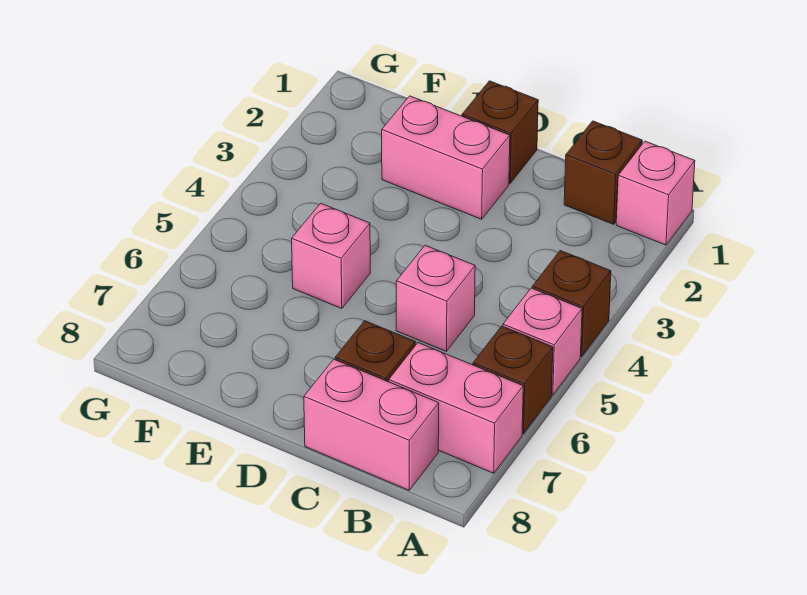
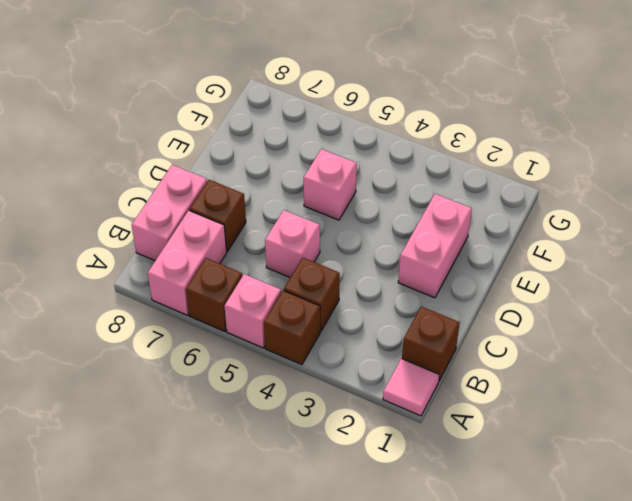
pink brick A1 level 1 -> pink tile A1 level 1
brown brick D1 level 1 -> brown brick B4 level 1

